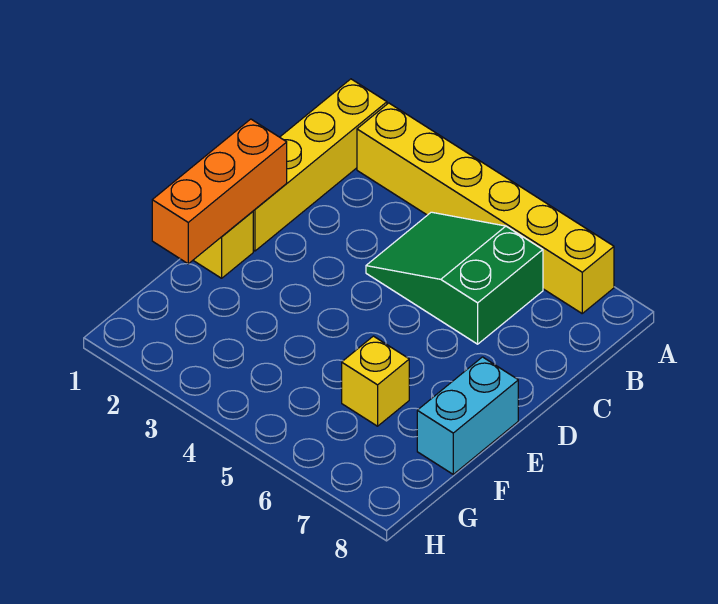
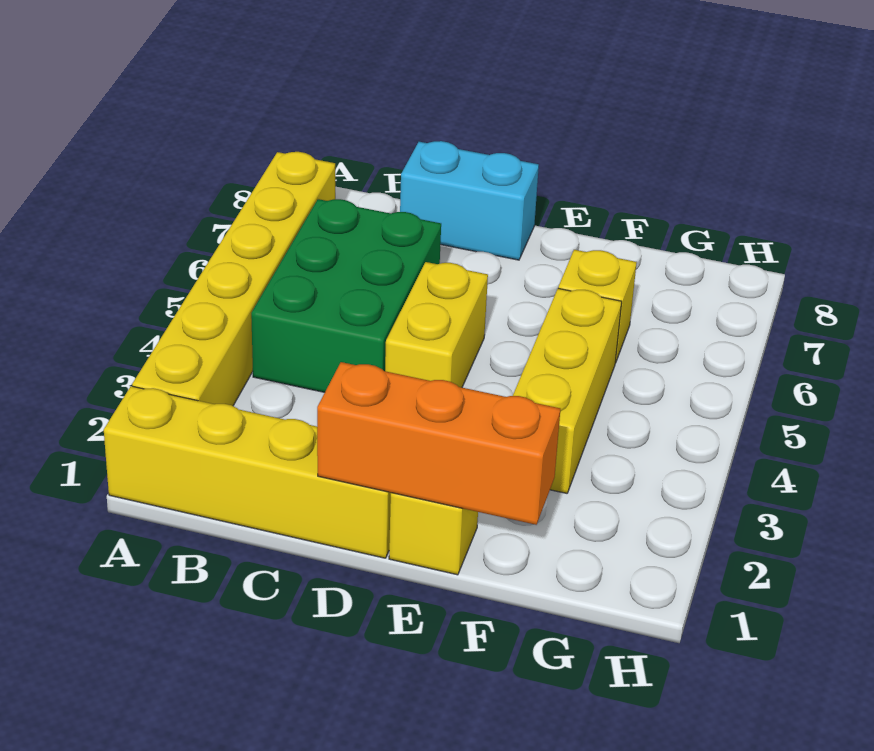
green slope B4:C6 level 1 top 6 -> green brick B4:C6 level 1
none -> yellow brick D4:D5 level 1
cyan brick E8:F8 level 1 -> cyan brick C8:D8 level 1
none -> yellow brick F3:F5 level 1

